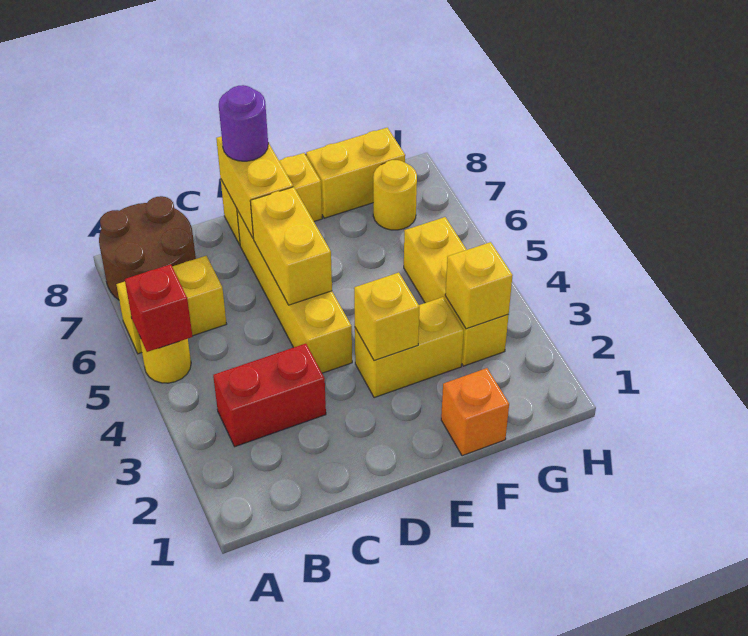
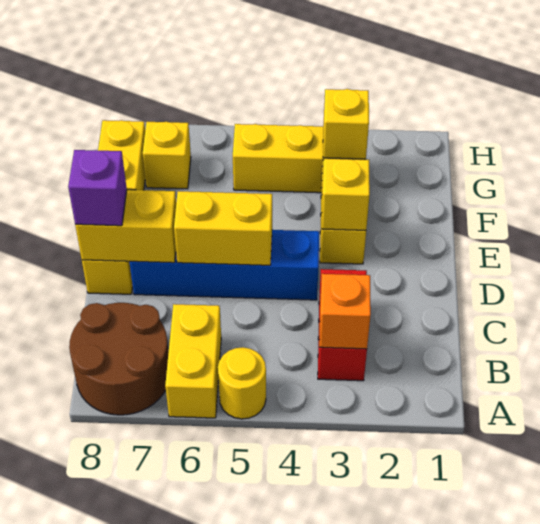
red brick A5 level 2 -> none
yellow brick D4:D7 level 1 -> blue brick D4:D7 level 1
purple round brick D8 level 3 -> purple brick D8 level 3
orange brick F1 level 1 -> orange brick B3 level 2
yellow round brick G7 level 1 -> yellow brick G7 level 1

